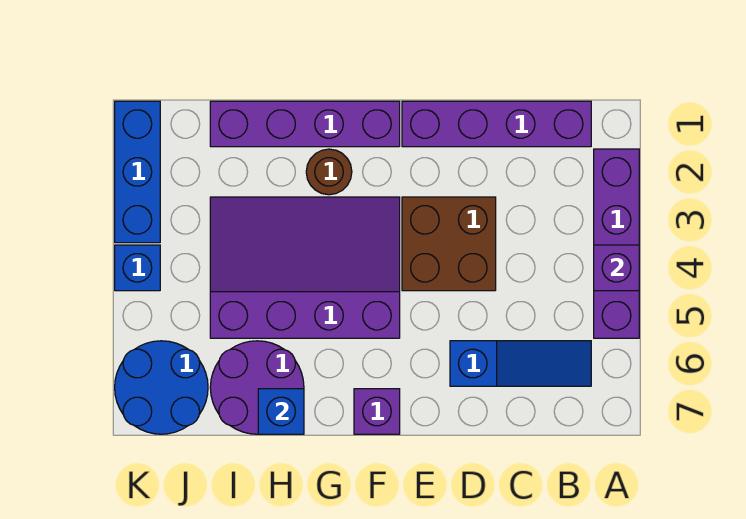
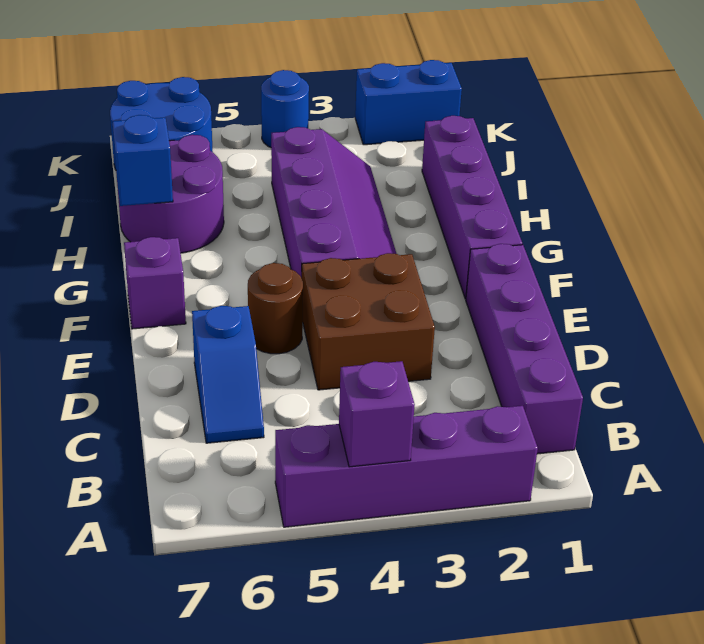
blue slope B6:D6 level 1 top D -> blue slope C6:D6 level 1 top D
purple slope F3:I5 level 1 top 5 -> purple slope F3:I4 level 1 top 4
brown round brick G2 level 1 -> brown round brick E5 level 1
blue brick K1:K3 level 1 -> blue brick K1:K2 level 1
blue brick K4 level 1 -> blue round brick K4 level 1

